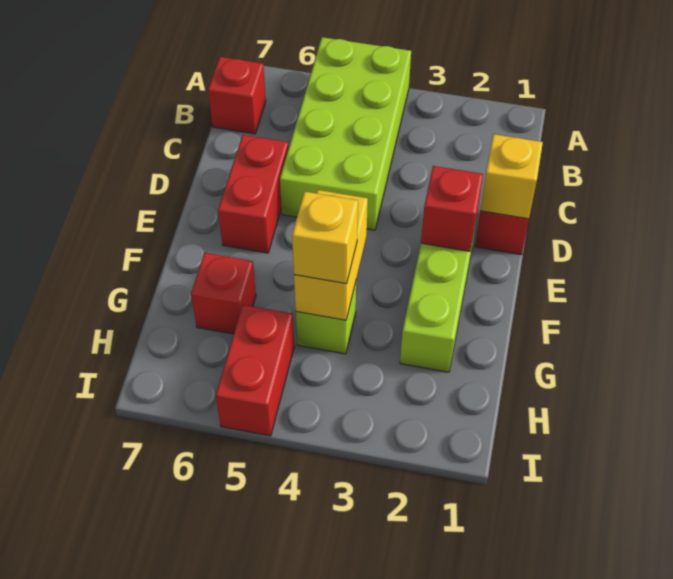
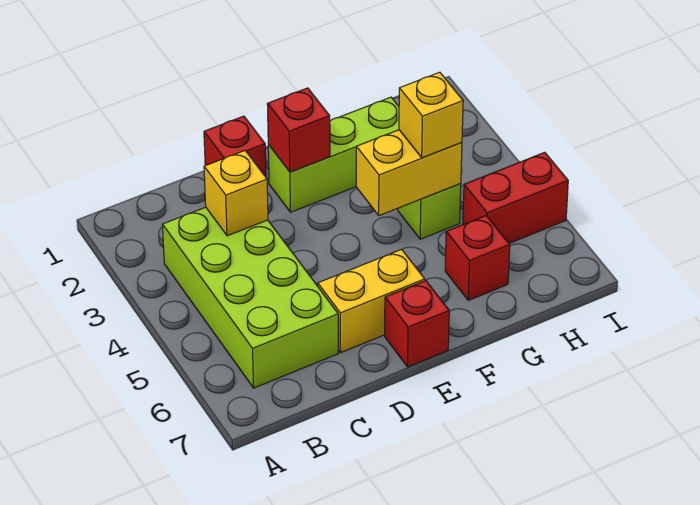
lime brick A4:D5 level 1 -> lime brick B3:C6 level 1
red brick B7 level 1 -> red brick E7 level 1
yellow brick D1 level 2 -> yellow brick C3 level 2
red brick D6:E6 level 1 -> yellow brick D6:E6 level 1

